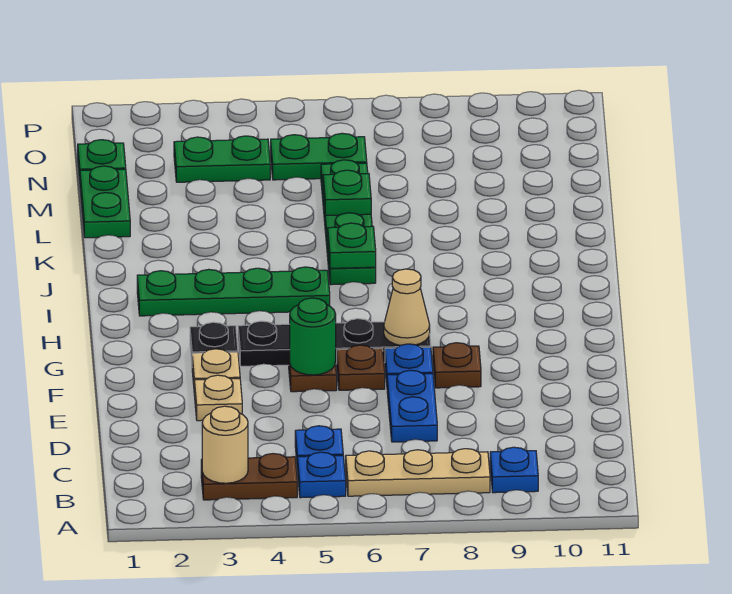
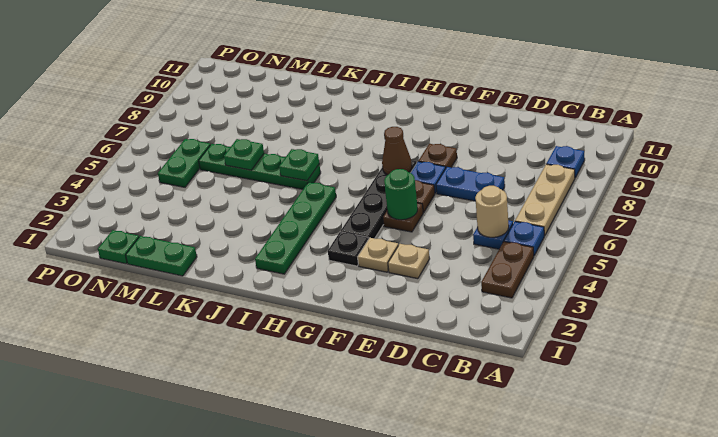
tan round brick B3 level 2 -> tan round brick C5 level 2
tan cone G7 level 2 -> brown cone G7 level 2
green plate N3:N4 level 1 -> none

